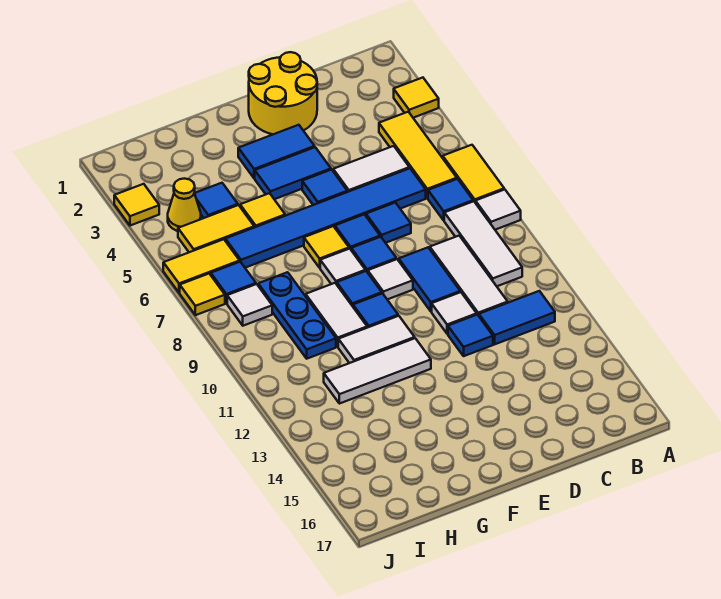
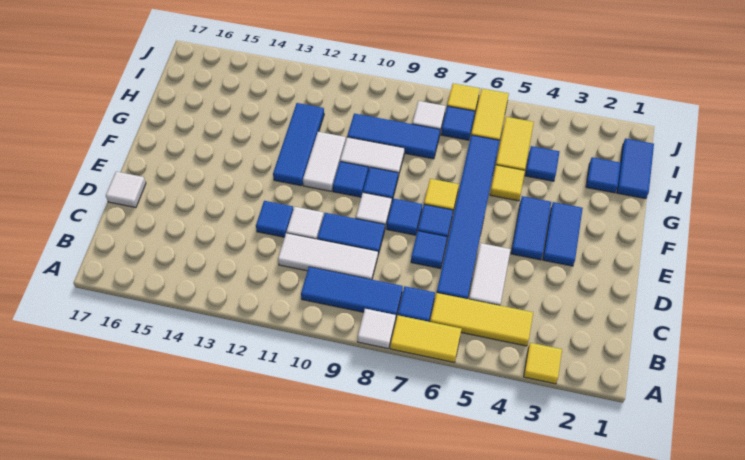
white tile B8:B10 level 1 -> blue tile B8:B10 level 1
blue tile B12:C12 level 1 -> blue tile H1:I1 level 1
yellow round brick D1:E2 level 1 -> none
blue tile E5 level 1 -> blue tile H2 level 1
white tile F8 level 1 -> white tile D17 level 1
white tile F12:H12 level 1 -> blue tile F12:H12 level 1
blue plate H8:H10 level 1 -> blue tile H8:H10 level 1
yellow cone I4 level 1 -> none
yellow tile J3 level 1 -> none

